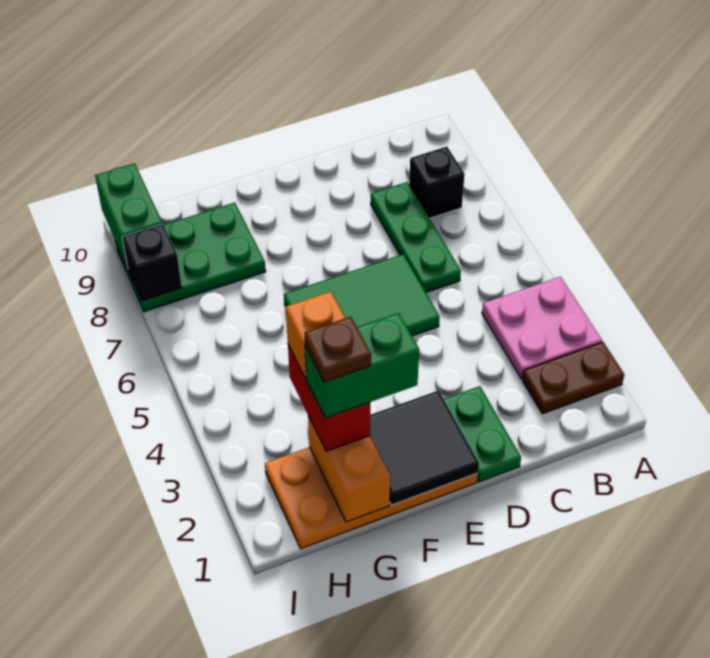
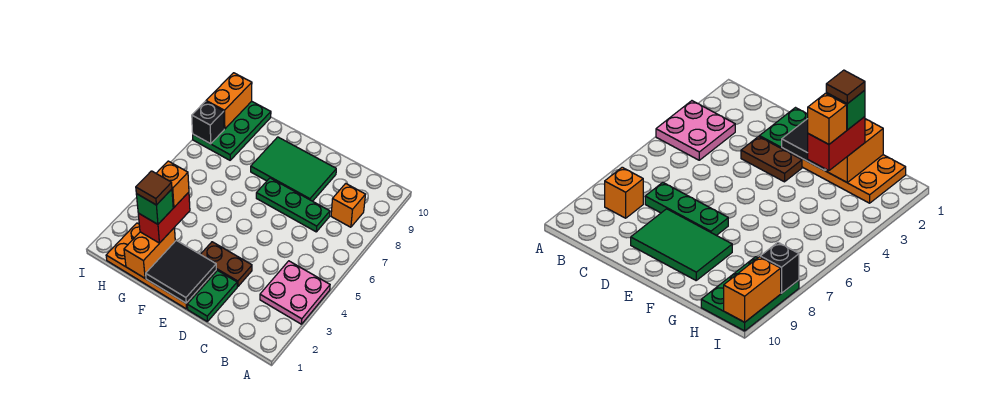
brown plate A2:B2 level 1 -> brown plate D3:E3 level 1
black brick B8 level 1 -> orange brick B8 level 1
green plate C6:C8 level 1 -> green plate C7:E7 level 1
green tile D5:F6 level 1 -> green tile D8:F9 level 1
green brick F2:G2 level 4 -> green brick G2 level 4
brown plate G2 level 5 -> brown tile G2 level 5
green plate G8:I9 level 1 -> green plate H8:I10 level 1
green brick I9:I10 level 2 -> orange brick I9:I10 level 2

